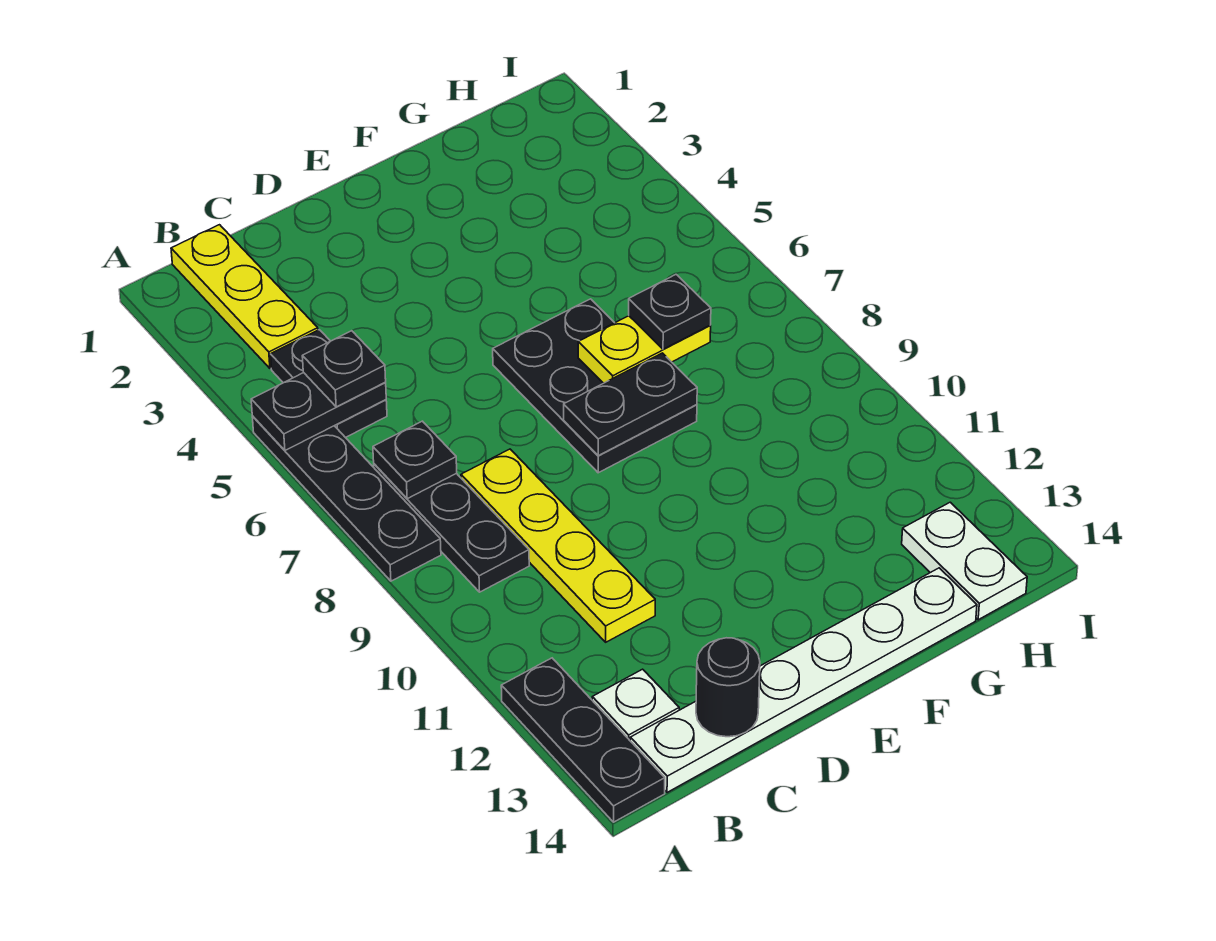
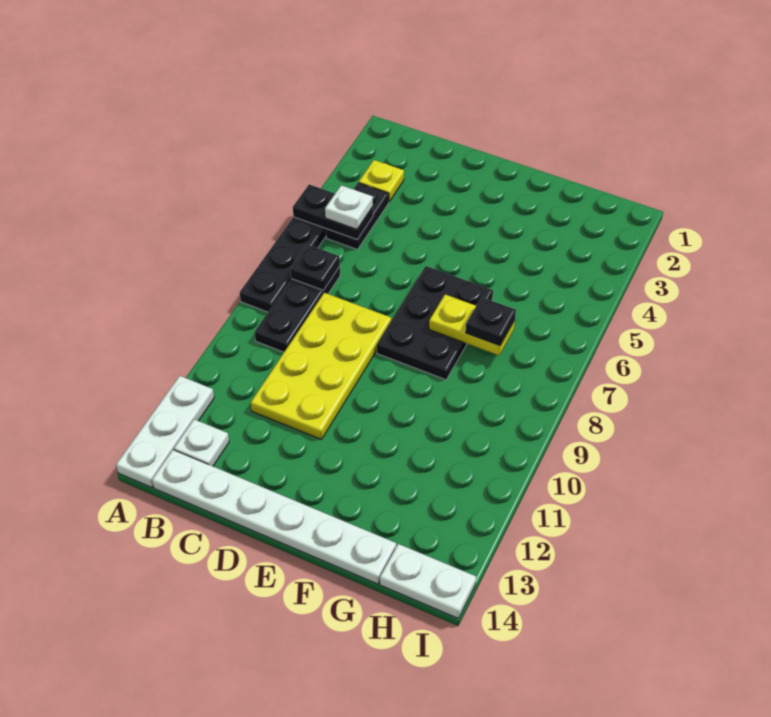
black plate A12:A14 level 1 -> white plate A12:A14 level 1
yellow plate B1:B3 level 1 -> yellow plate B3 level 1
black plate B5 level 3 -> white plate B5 level 3
yellow plate C8:C11 level 1 -> yellow plate C8:D11 level 1
black round brick C14 level 2 -> none
black plate E8:F8 level 2 -> none
white plate H13:H14 level 1 -> white plate H14:I14 level 1

